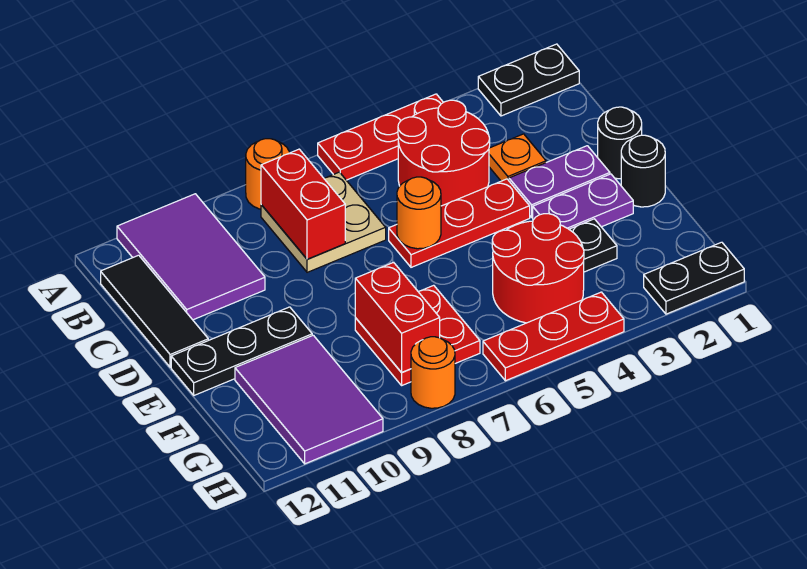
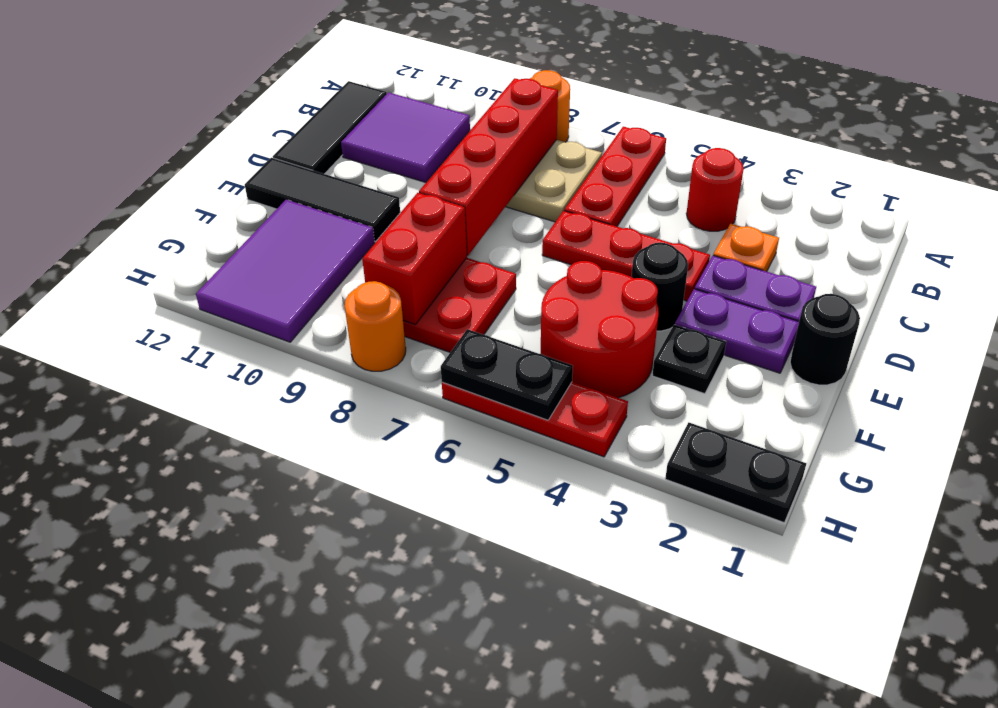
black plate A1:A2 level 1 -> black plate H5:H6 level 2
red plate A4:A6 level 1 -> red plate A6:C6 level 1
purple tile A10:C11 level 1 -> purple tile B10:C11 level 1
red round brick B4:C5 level 1 -> red round brick B4 level 1
red brick B8:C8 level 2 -> red brick B8:E8 level 2
black round brick D1 level 1 -> black round brick E4 level 1
orange round brick D6 level 2 -> none
black plate E10:E12 level 1 -> black tile E10:E12 level 1

